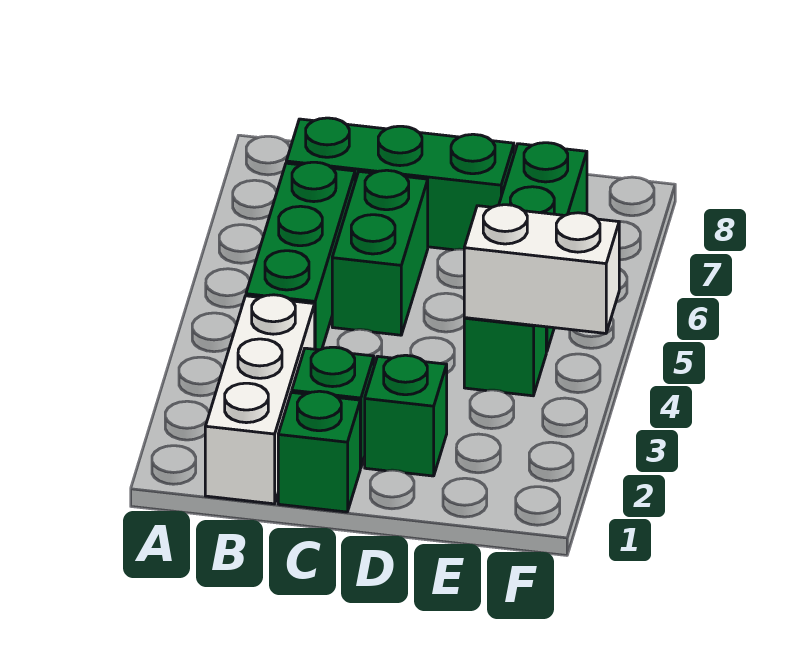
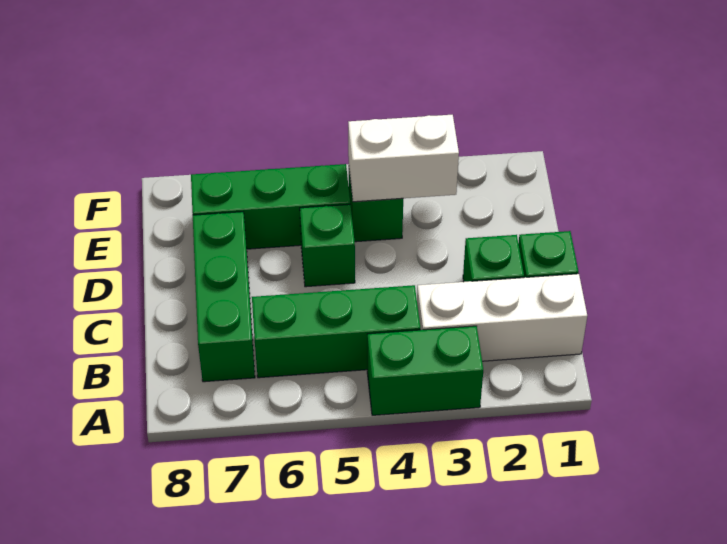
green brick C5:C6 level 1 -> green brick A3:A4 level 1
green brick D2 level 1 -> green brick D5 level 1
white brick E4:F4 level 2 -> white brick E3:E4 level 2

